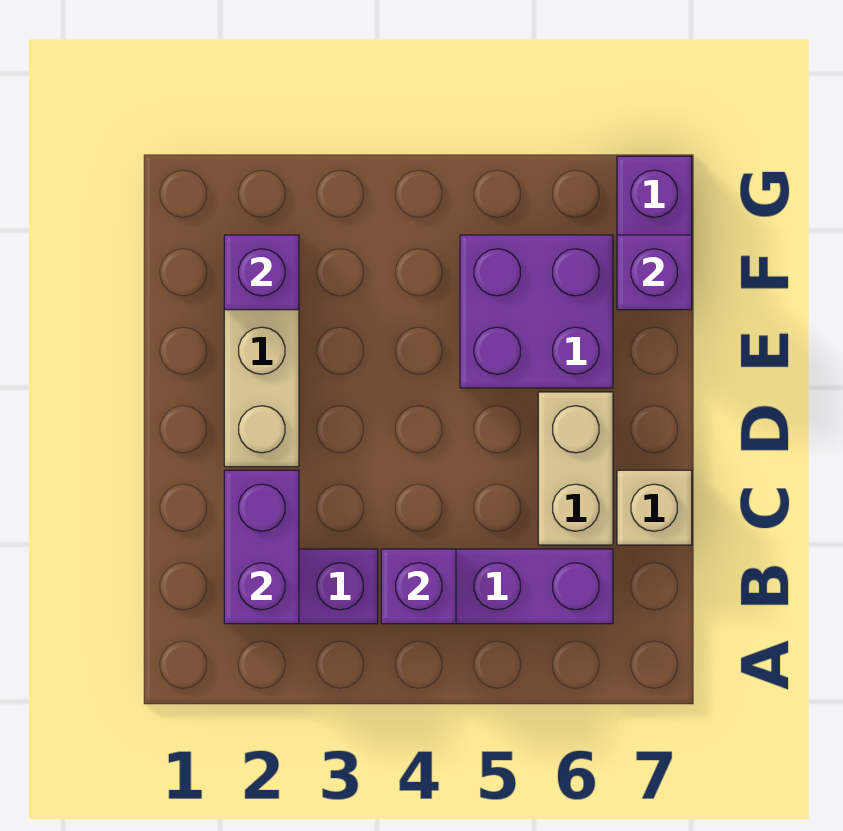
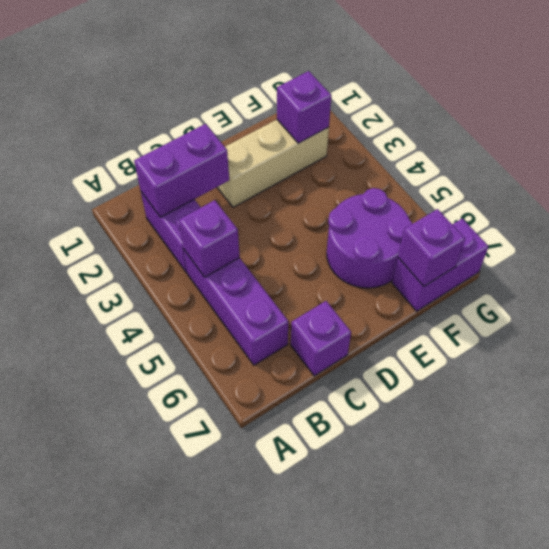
tan brick C6:D6 level 1 -> none
tan brick C7 level 1 -> purple brick C7 level 1
purple brick E5:F6 level 1 -> purple round brick E5:F6 level 1

